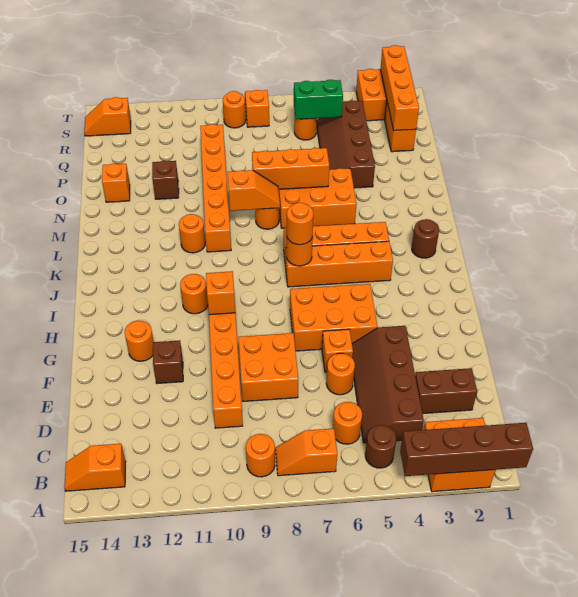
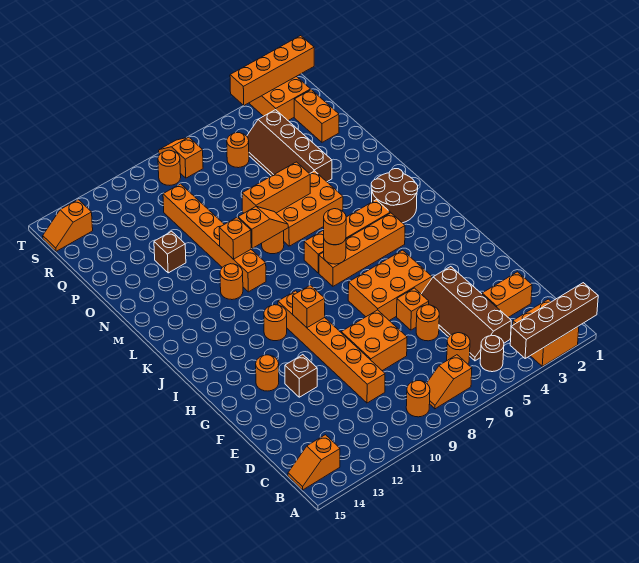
brown brick D2:D3 level 1 -> orange brick D2:D3 level 1
brown round brick K2 level 1 -> brown round brick K2:L3 level 1
orange brick O14 level 1 -> orange brick M10 level 2
orange brick Q2:T2 level 2 -> orange brick T1:T4 level 2
green brick R5:R6 level 2 -> none

